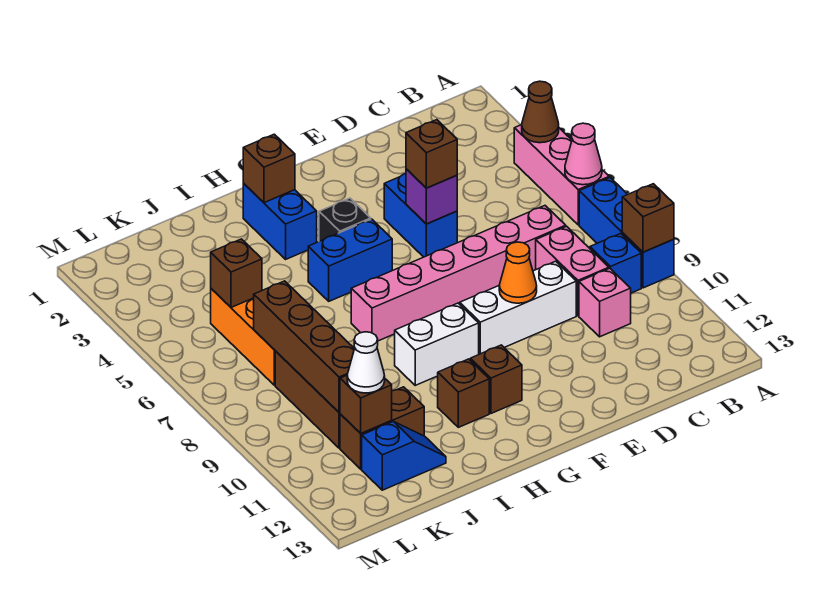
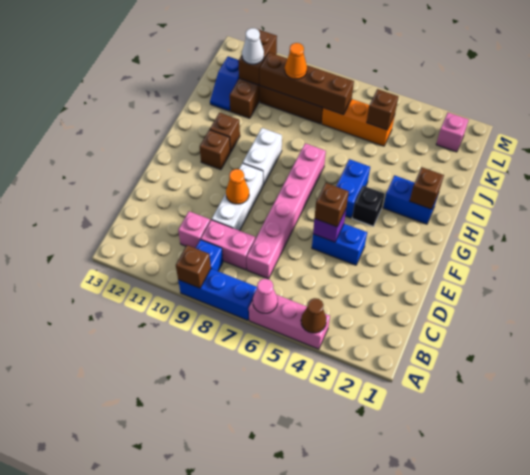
none -> orange cone K9 level 3
brown brick K11 level 2 -> brown brick K11:L11 level 2
none -> pink brick L2 level 1

